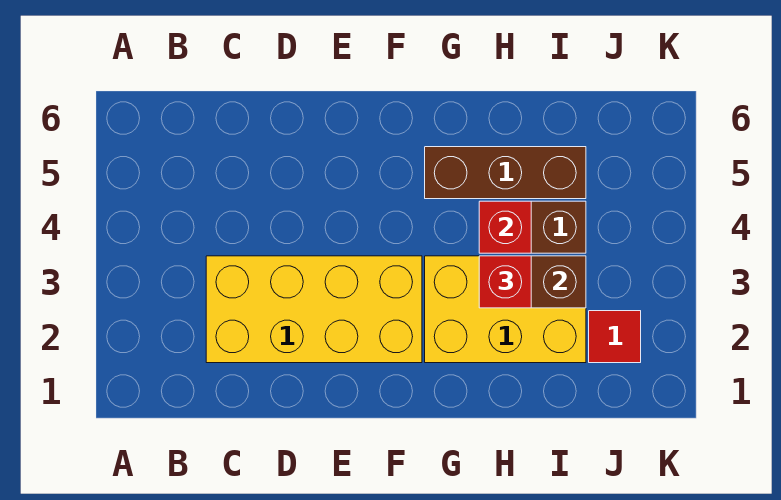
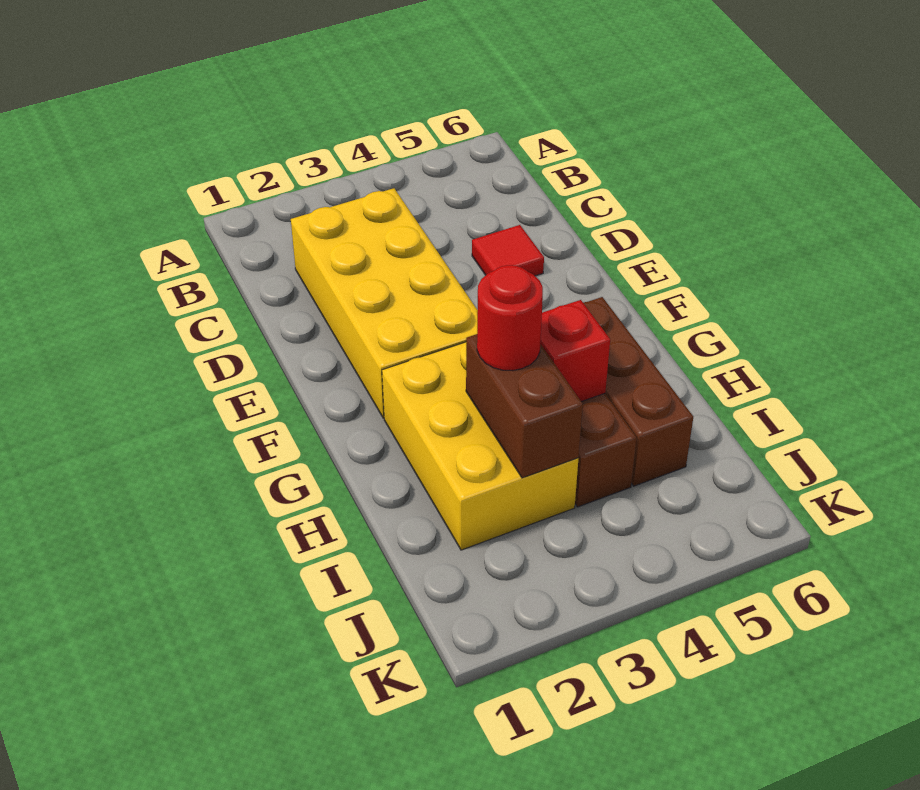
red brick H3 level 3 -> red round brick H3 level 3
red tile J2 level 1 -> red tile D5 level 1

